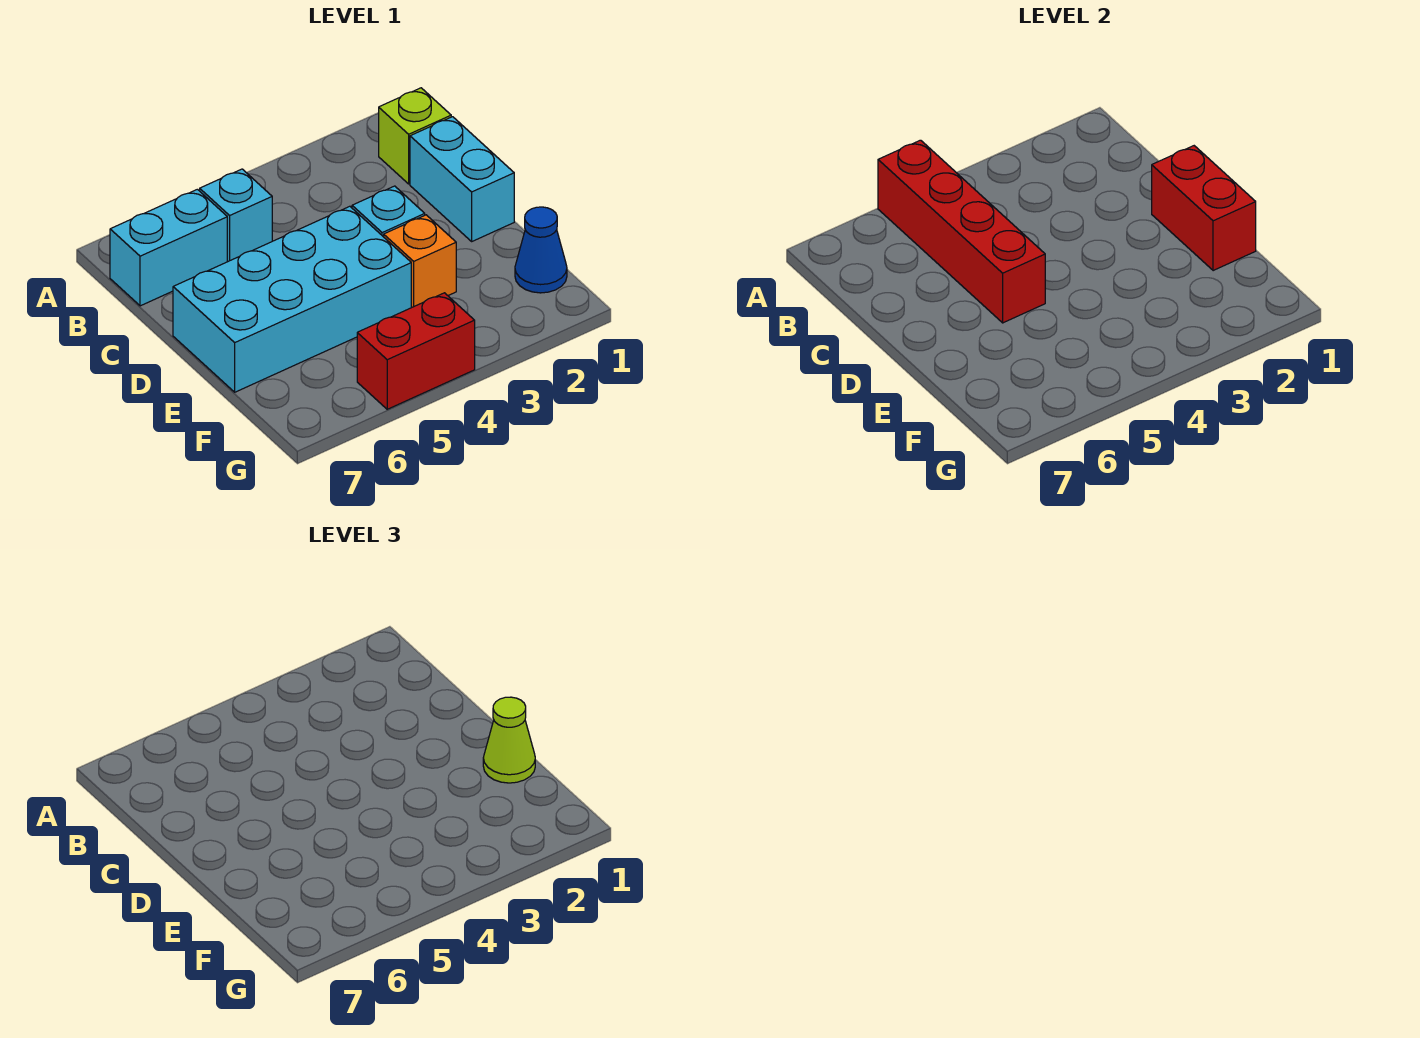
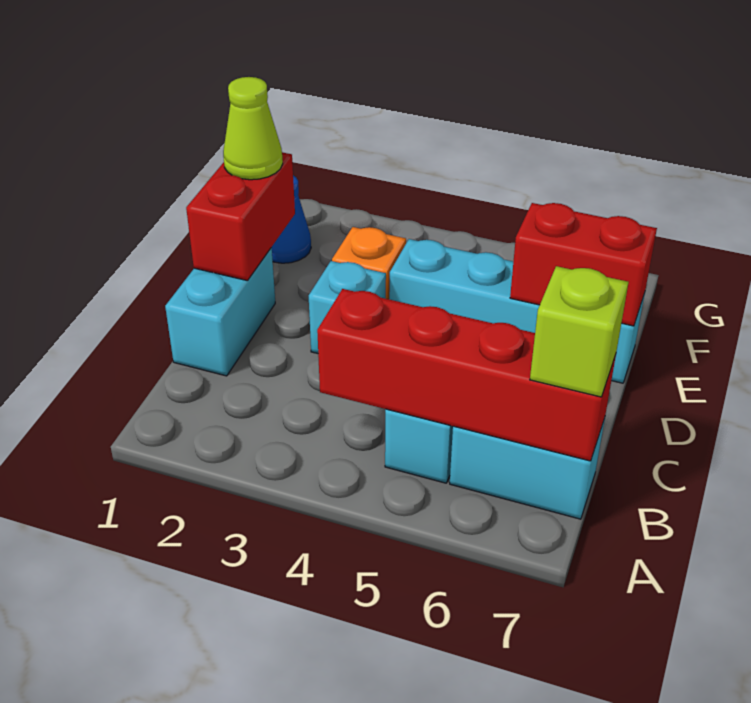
red brick A5:D5 level 2 -> red brick B4:B7 level 2
lime brick B1 level 1 -> lime brick B7 level 3
cyan brick D4:E7 level 1 -> cyan brick E4:E7 level 1
red brick G4:G5 level 1 -> red brick E6:E7 level 2

